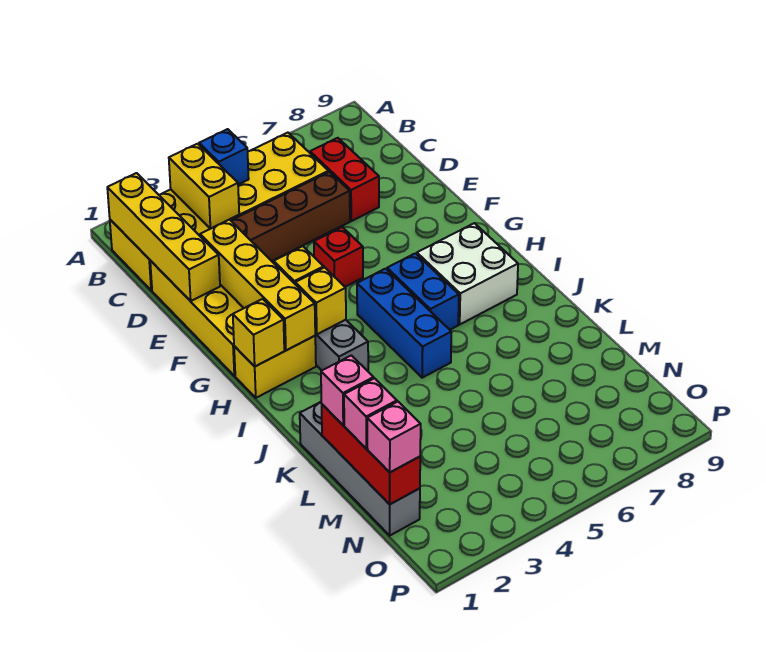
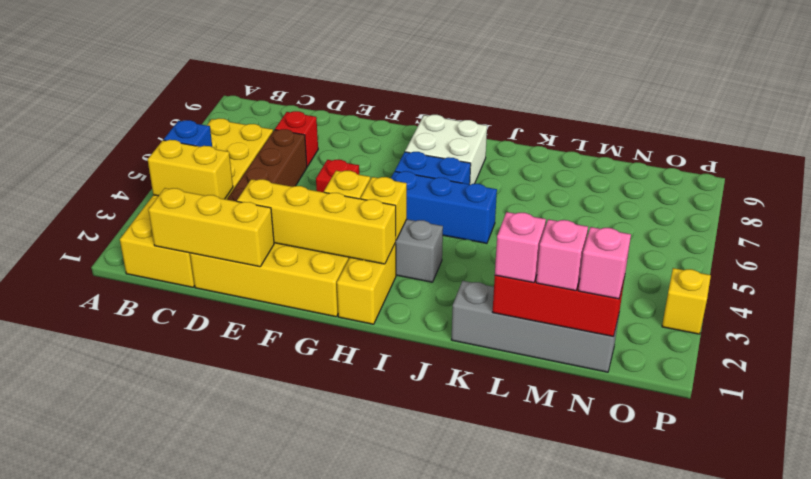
yellow brick B1:E1 level 2 -> yellow brick C1:E1 level 2
red brick C7:D7 level 1 -> red brick D7 level 1
yellow brick H1 level 2 -> yellow brick P3 level 1

